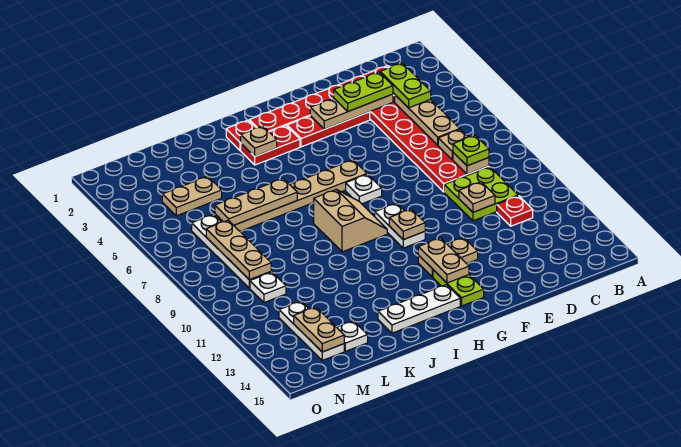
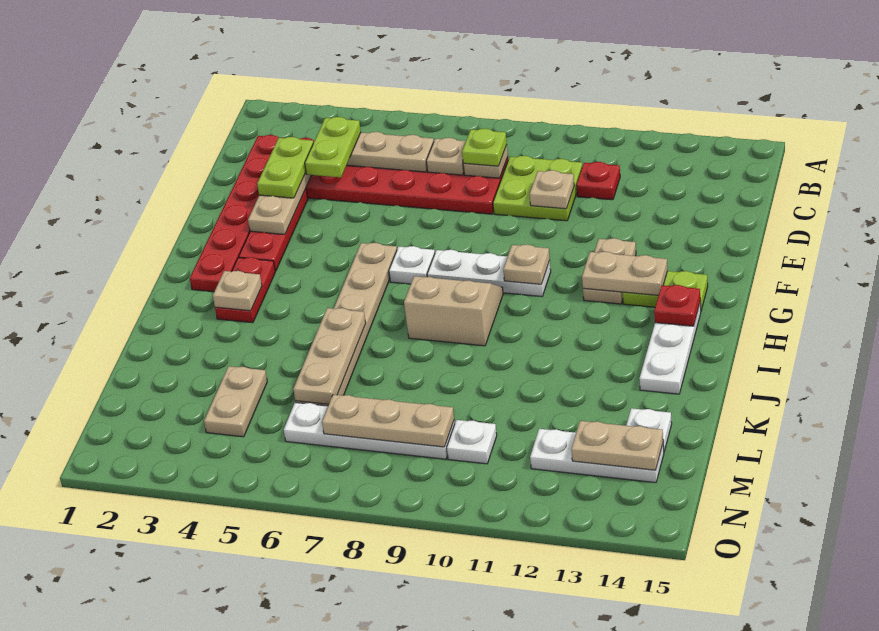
lime plate C3:C4 level 3 -> lime plate C4:D4 level 3
white plate G9:G10 level 1 -> white plate G8:G10 level 1
red plate I2 level 1 -> red plate H14 level 2

